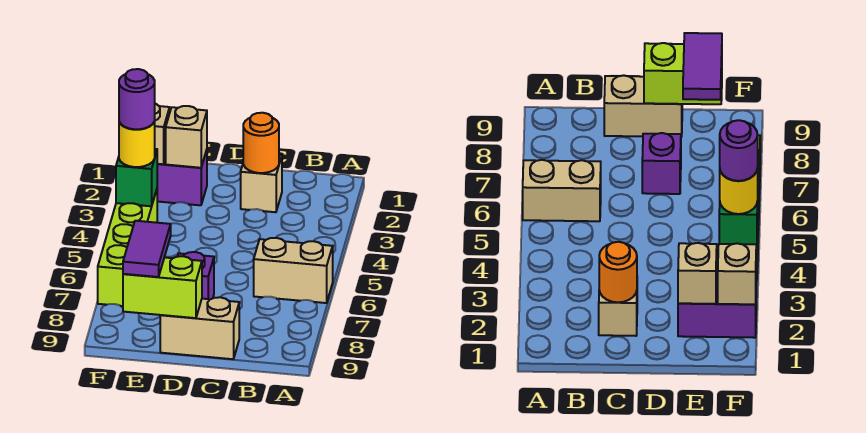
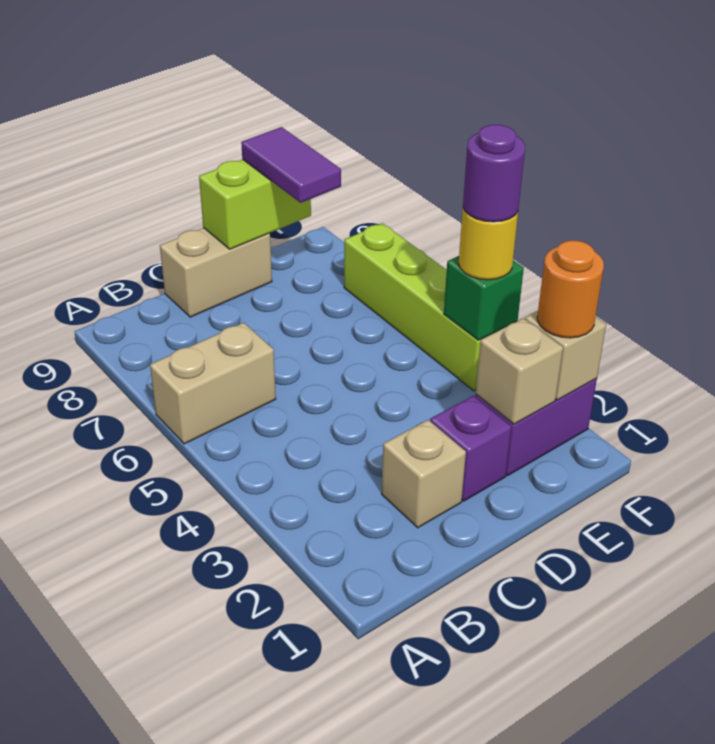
orange round brick C2 level 2 -> orange round brick F2 level 3
purple brick D7 level 1 -> purple brick D2 level 1

